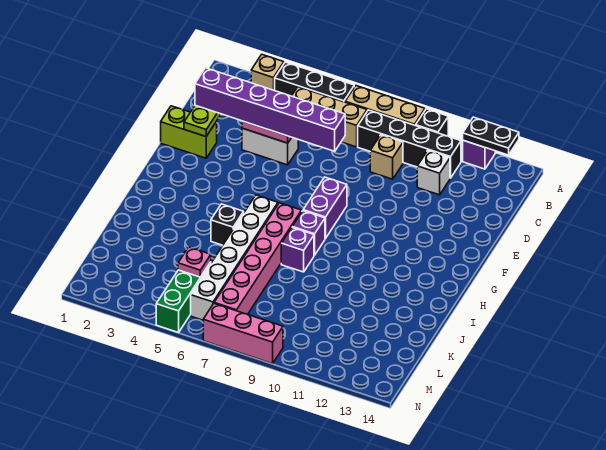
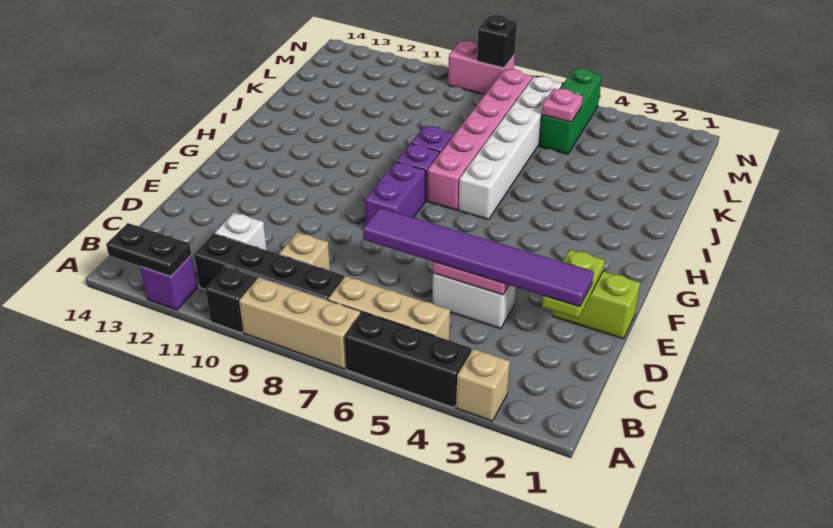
purple brick D2:D7 level 3 -> purple tile D2:D7 level 3
black brick I5 level 1 -> black brick N8 level 2
pink brick N7:N9 level 1 -> pink brick N8:N9 level 1

